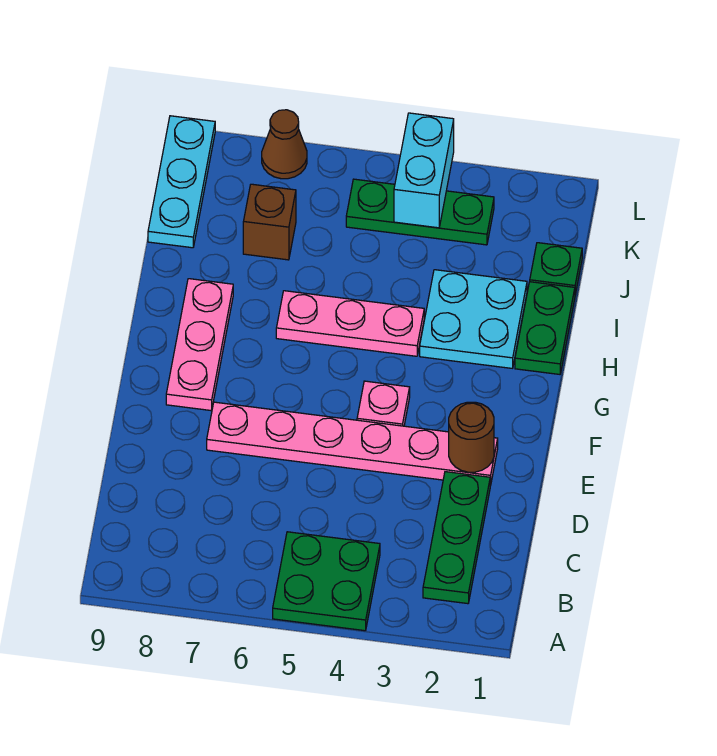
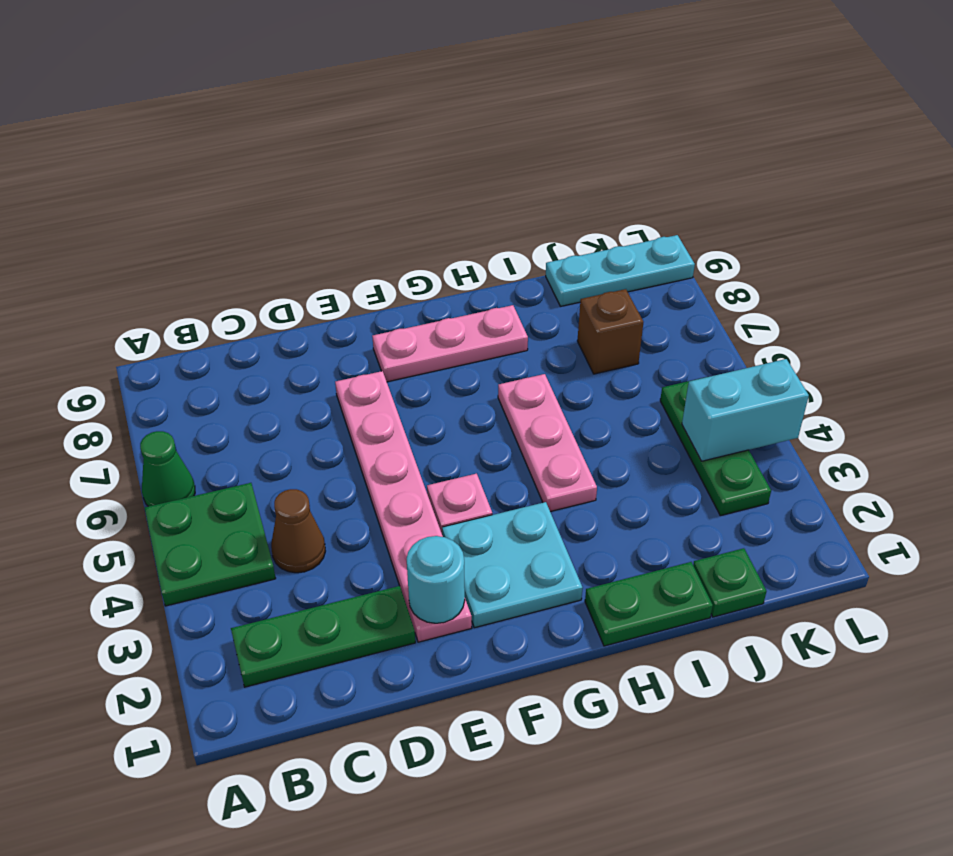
none -> green cone A6 level 1
brown round brick E2 level 2 -> cyan round brick E2 level 2
cyan plate H2:I3 level 1 -> cyan plate F2:G3 level 1
brown cone L7 level 1 -> brown cone C4 level 1

